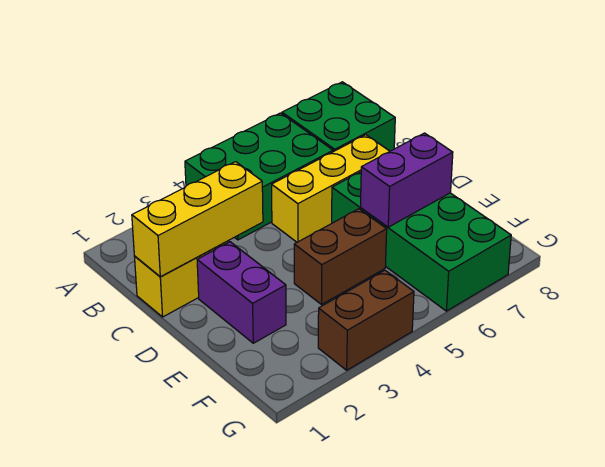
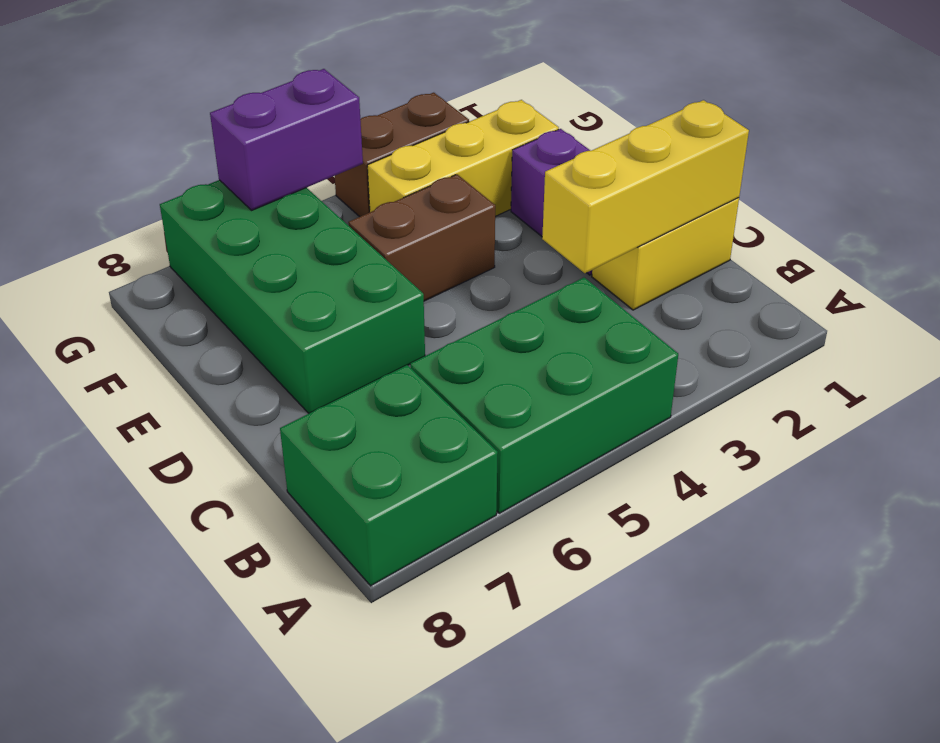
yellow brick C5:C7 level 1 -> yellow brick F2:F4 level 1
purple brick E6:E7 level 2 -> purple brick G5:G6 level 2

